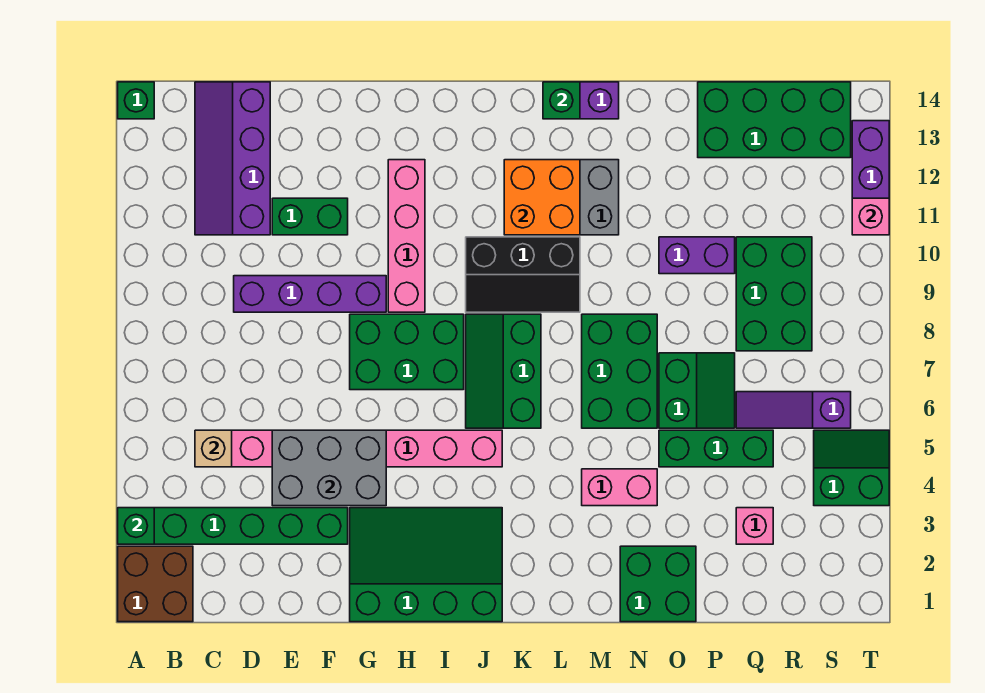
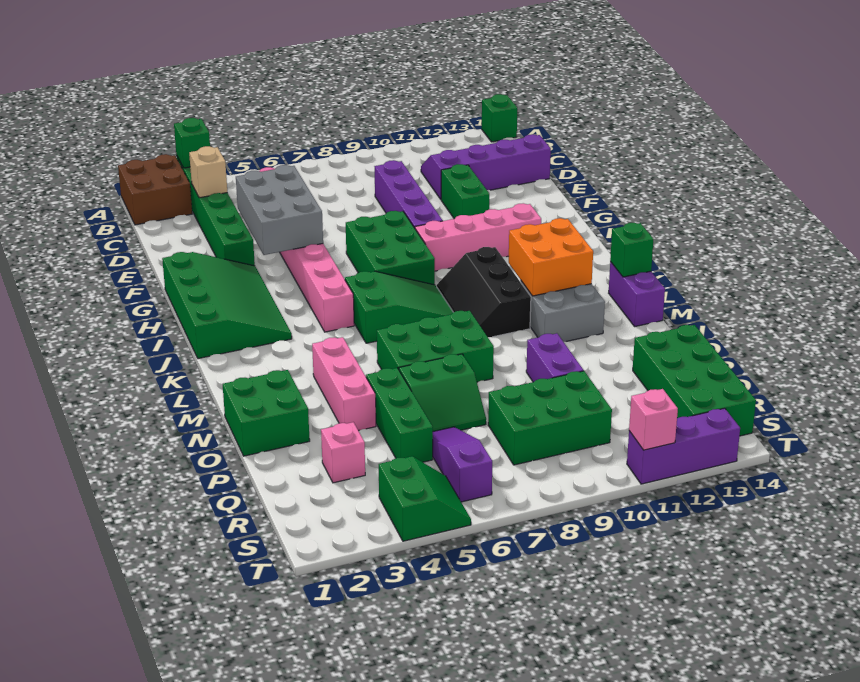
tan brick C5 level 2 -> tan brick C3 level 2
green slope J6:K8 level 1 top K -> green slope J6:K8 level 1 top 6
pink brick M4:N4 level 1 -> pink brick M4:O4 level 1

